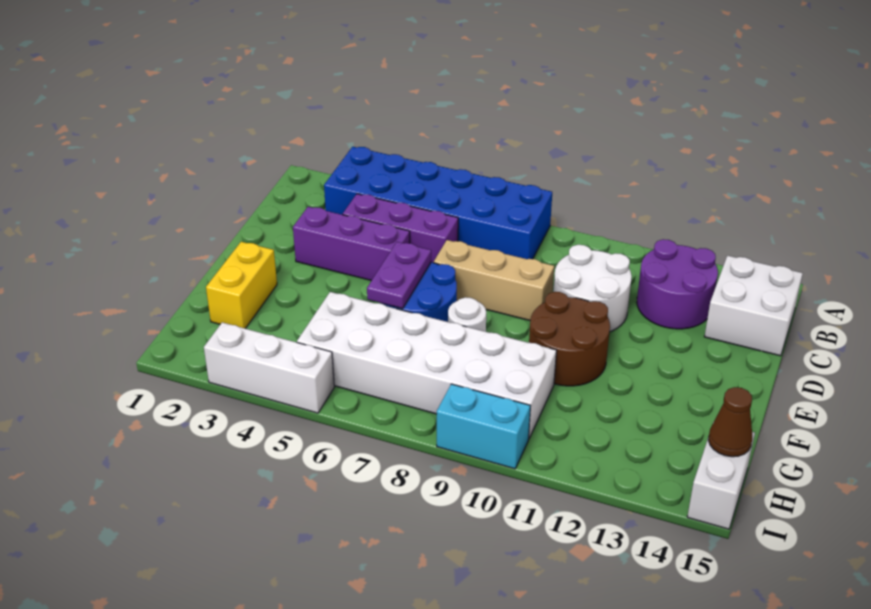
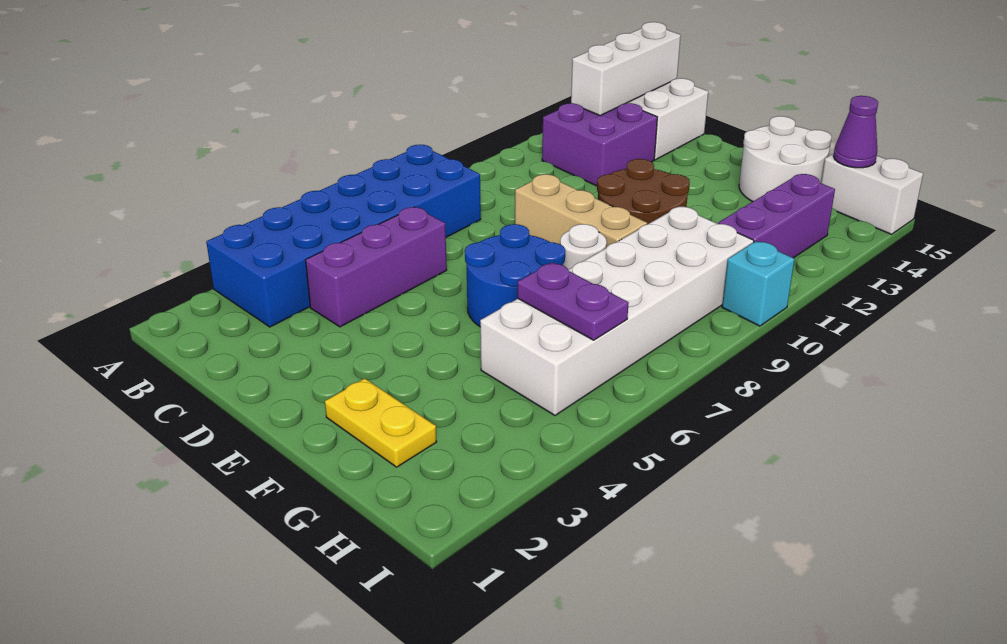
purple round brick B12:C13 level 1 -> purple brick B12:C13 level 1
white round brick C10:D11 level 1 -> white round brick F14:G15 level 1
purple brick D3:D5 level 1 -> purple brick H11:H13 level 1
tan brick D7:D9 level 1 -> tan brick D9:F9 level 1
purple plate E6:F6 level 2 -> purple plate G6:H6 level 2
yellow brick F2:G2 level 1 -> yellow plate F2:G2 level 1
brown cone H15 level 2 -> purple cone H15 level 2
white brick I3:I5 level 1 -> white brick B13:B15 level 2
cyan brick I9:I10 level 1 -> cyan brick I10 level 1

